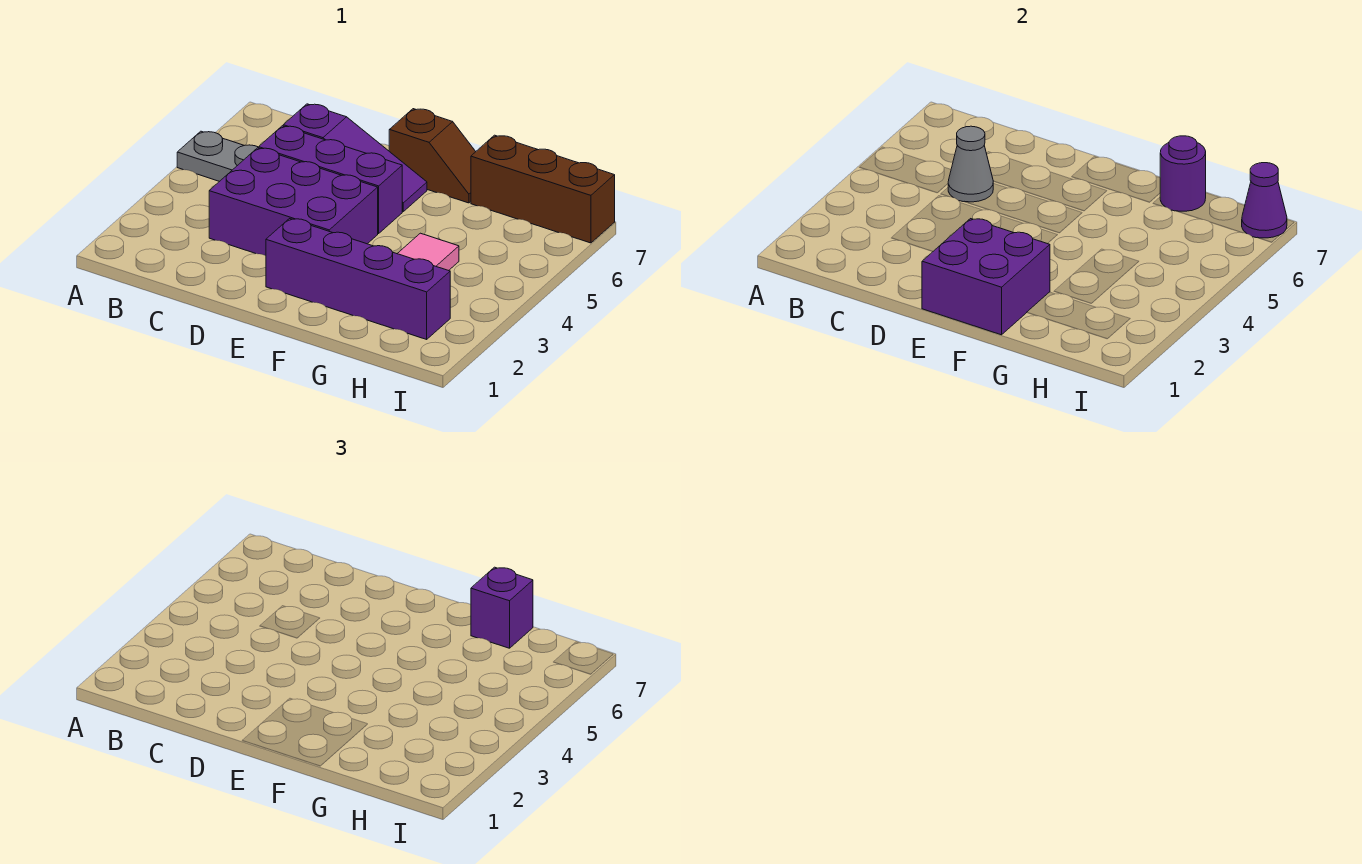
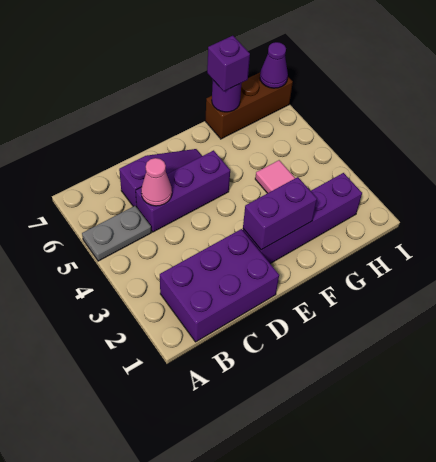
purple brick C3:E4 level 1 -> purple brick B1:D2 level 1
grey cone C5 level 2 -> pink cone C5 level 2
purple brick E1:F2 level 2 -> purple brick E2:F2 level 2
brown slope E7:F7 level 1 top E -> none

